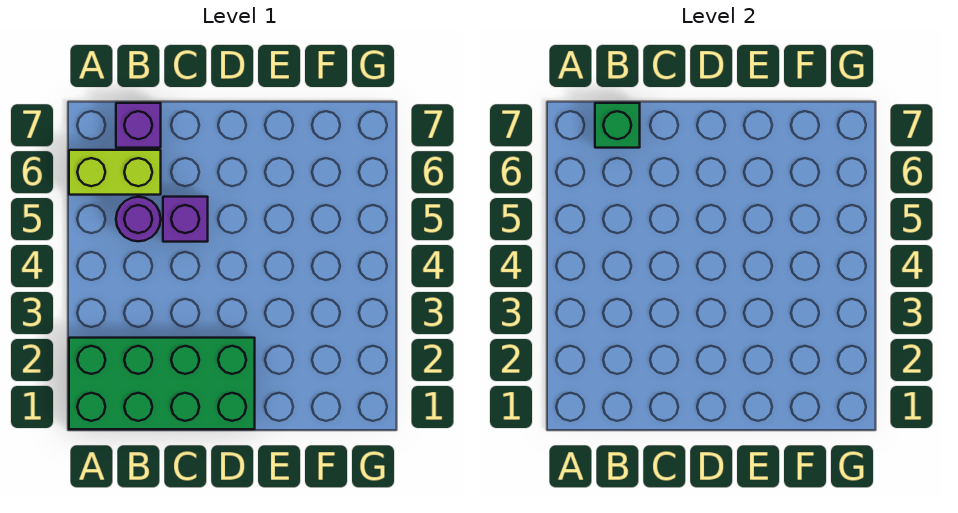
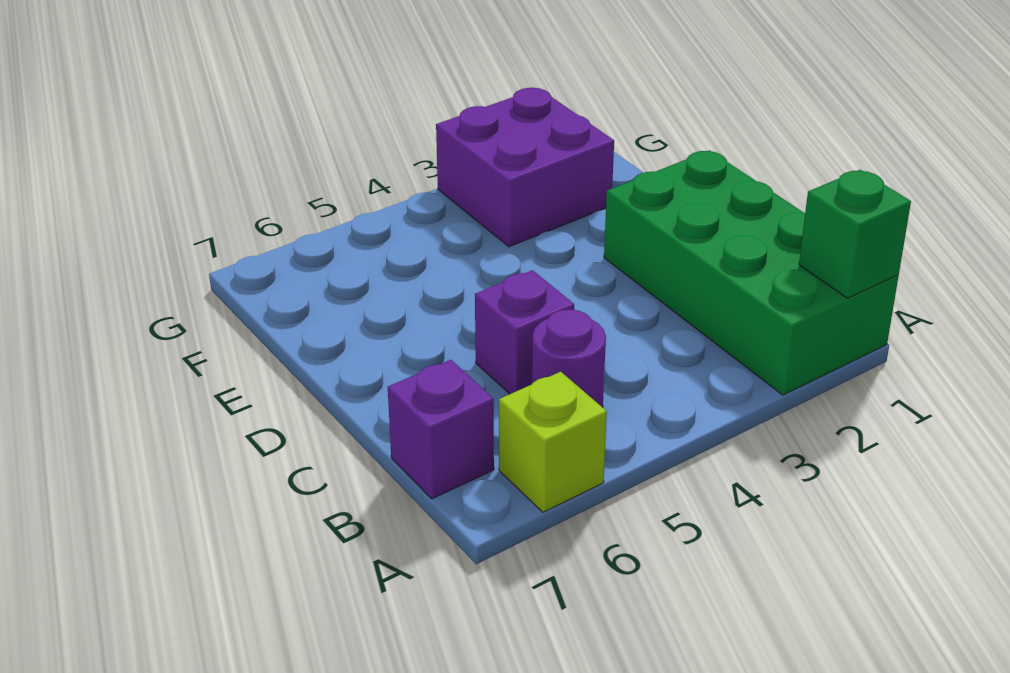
lime brick A6:B6 level 1 -> lime brick A6 level 1
green brick B7 level 2 -> green brick A1 level 2
none -> purple brick F2:G3 level 1

